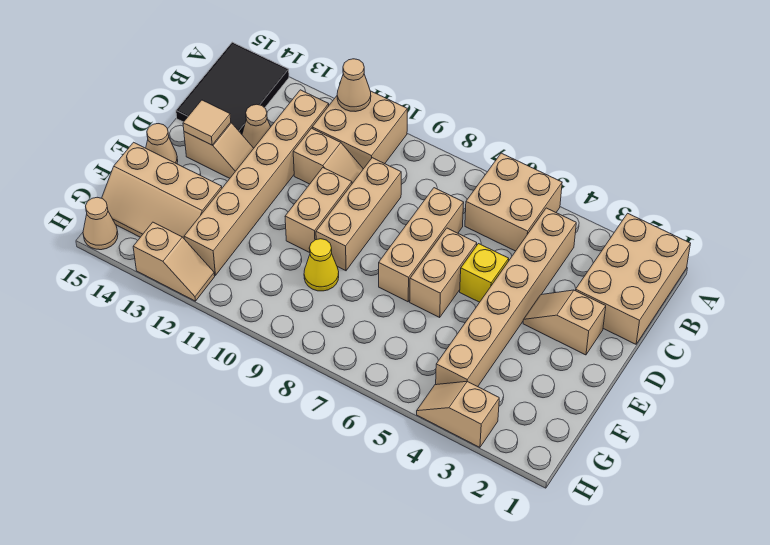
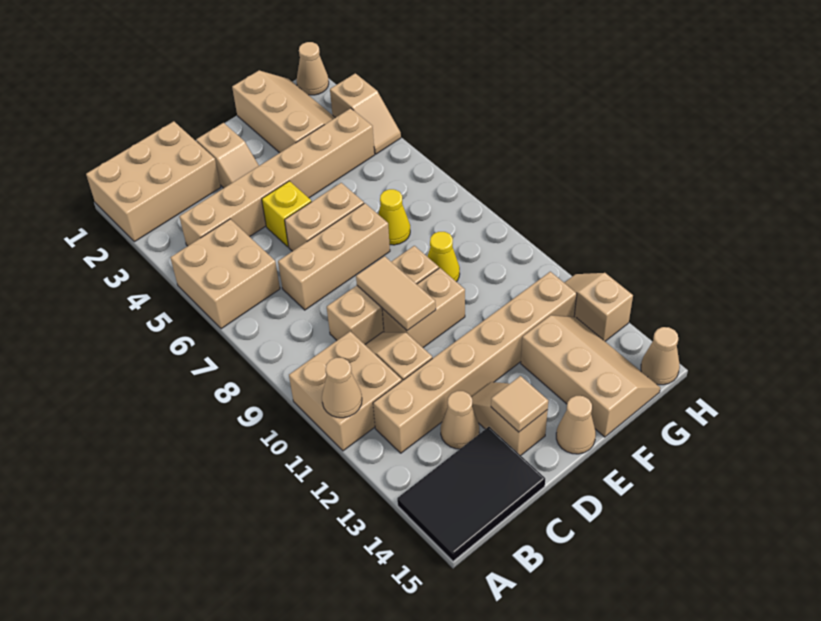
none -> tan tile D9:D10 level 2
none -> tan slope F1:G3 level 1 top F
none -> yellow cone F7 level 1
none -> tan cone H1 level 1

